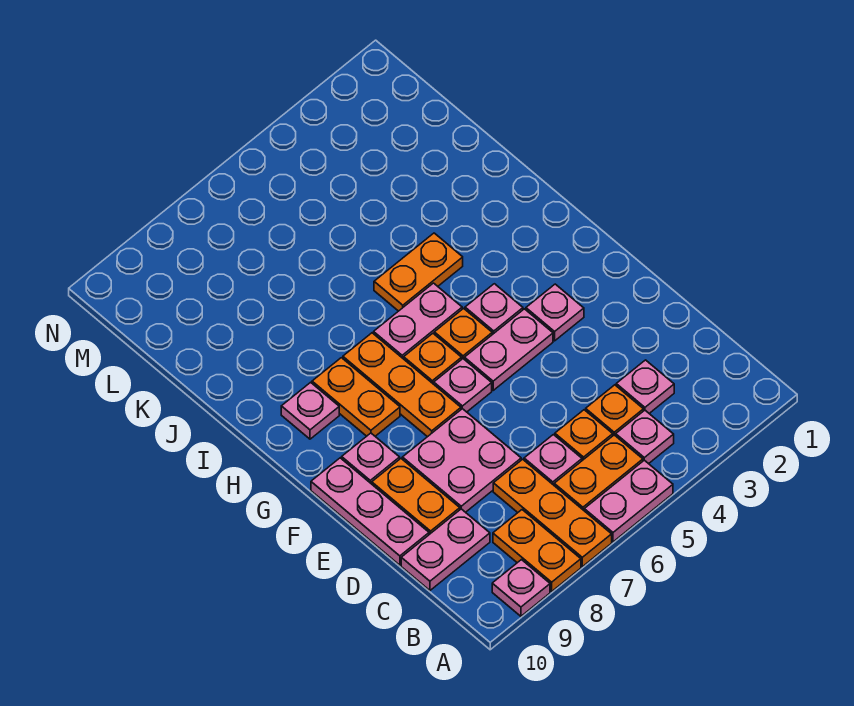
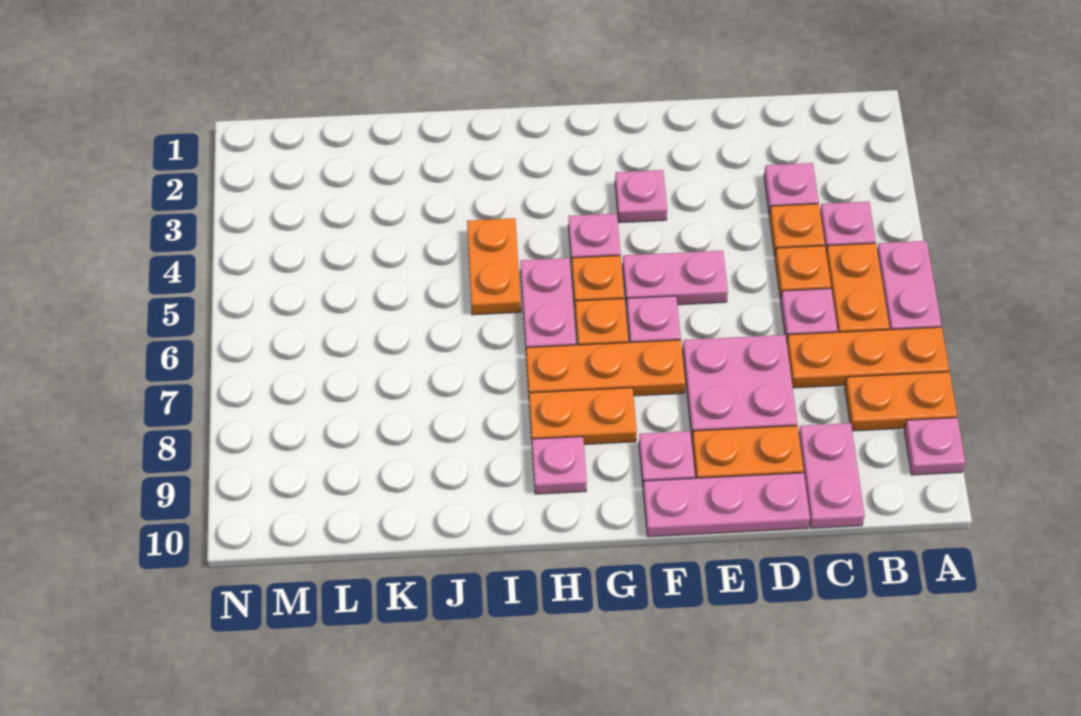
pink plate F4:F5 level 1 -> pink plate E5:F5 level 1

